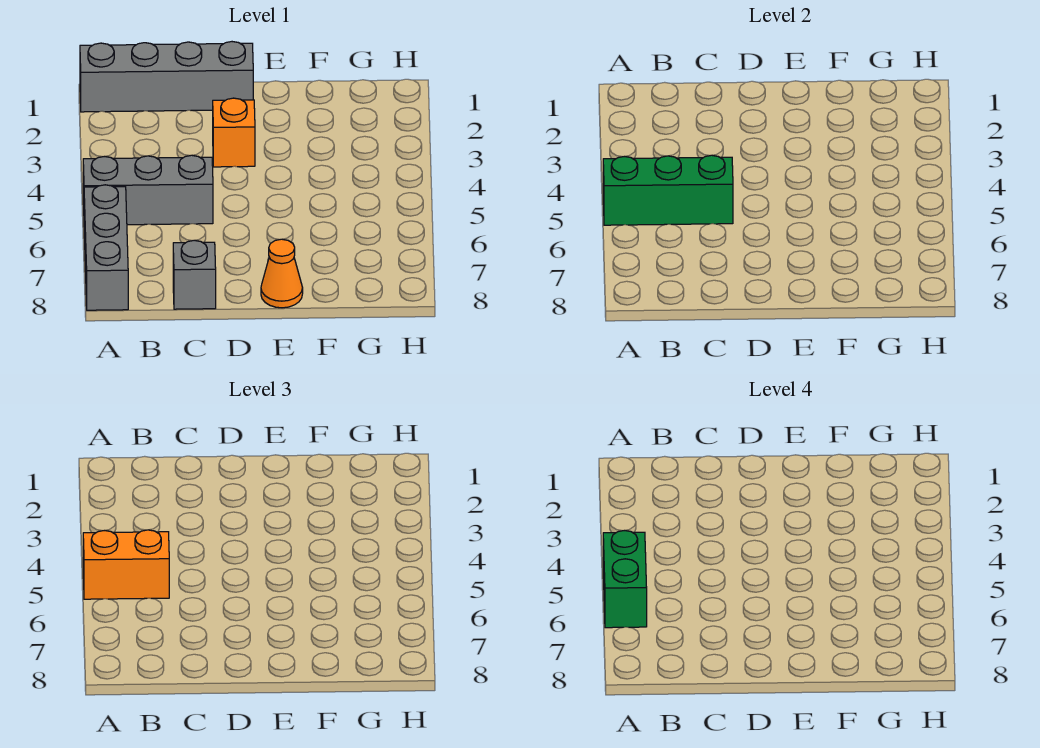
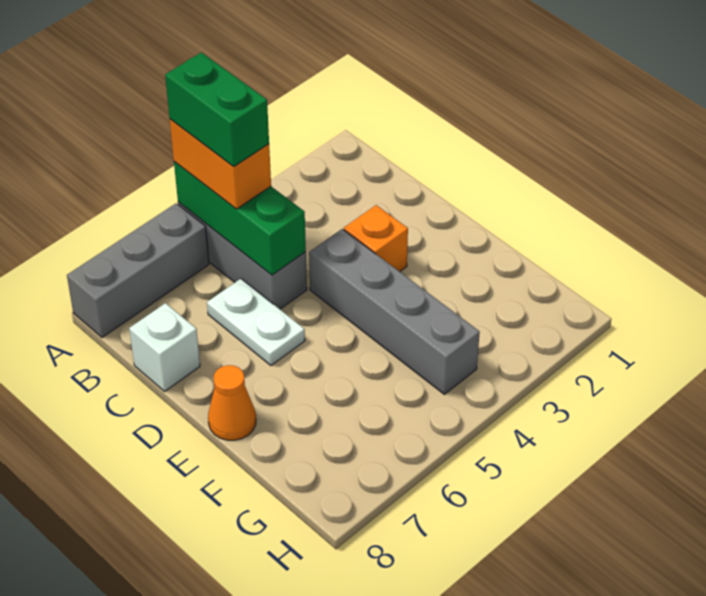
grey brick A1:D1 level 1 -> grey brick D4:G4 level 1
green brick A5:A6 level 4 -> green brick A5:B5 level 4
none -> white plate C6:D6 level 1
grey brick C8 level 1 -> white brick C8 level 1

